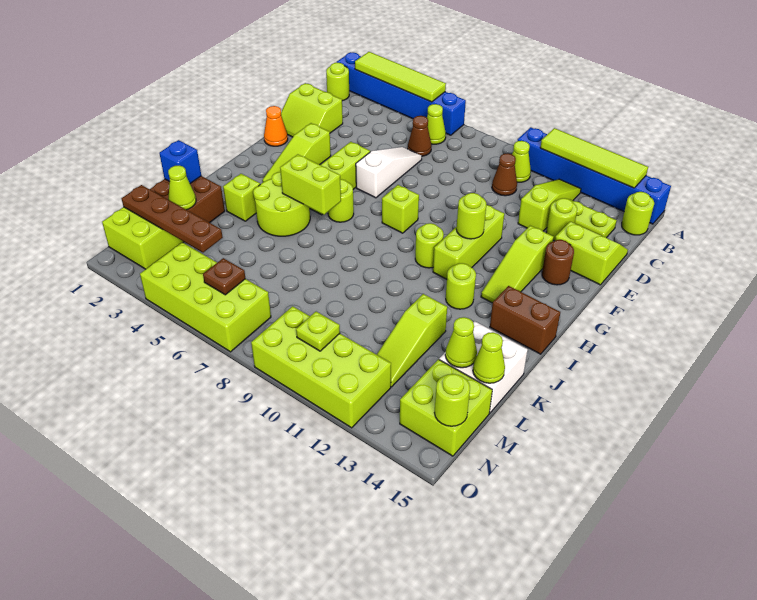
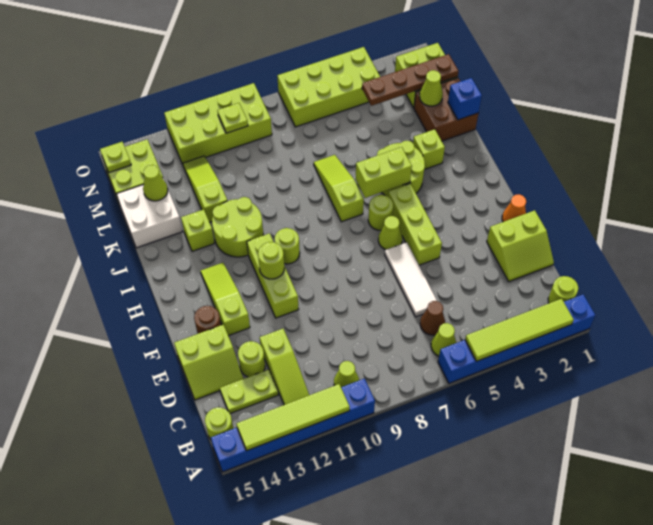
brown cone C10 level 1 -> none
lime slope D1:E2 level 1 top D -> lime slope D1:E2 level 1 top E
white slope D6:F6 level 1 top F -> white tile D6:F6 level 1
lime slope F3:H3 level 1 top F -> lime slope I7:K7 level 1 top I
lime brick G8 level 1 -> lime brick J13 level 1
lime round brick I12 level 1 -> lime round brick I11:J12 level 1
brown brick I14:I15 level 1 -> none
lime cone L15 level 2 -> lime cone G6 level 1
brown plate N6 level 2 -> none
lime round brick N15 level 2 -> lime plate N15 level 2

